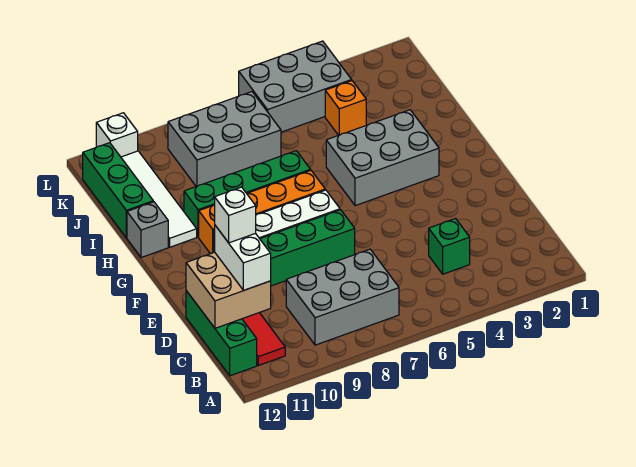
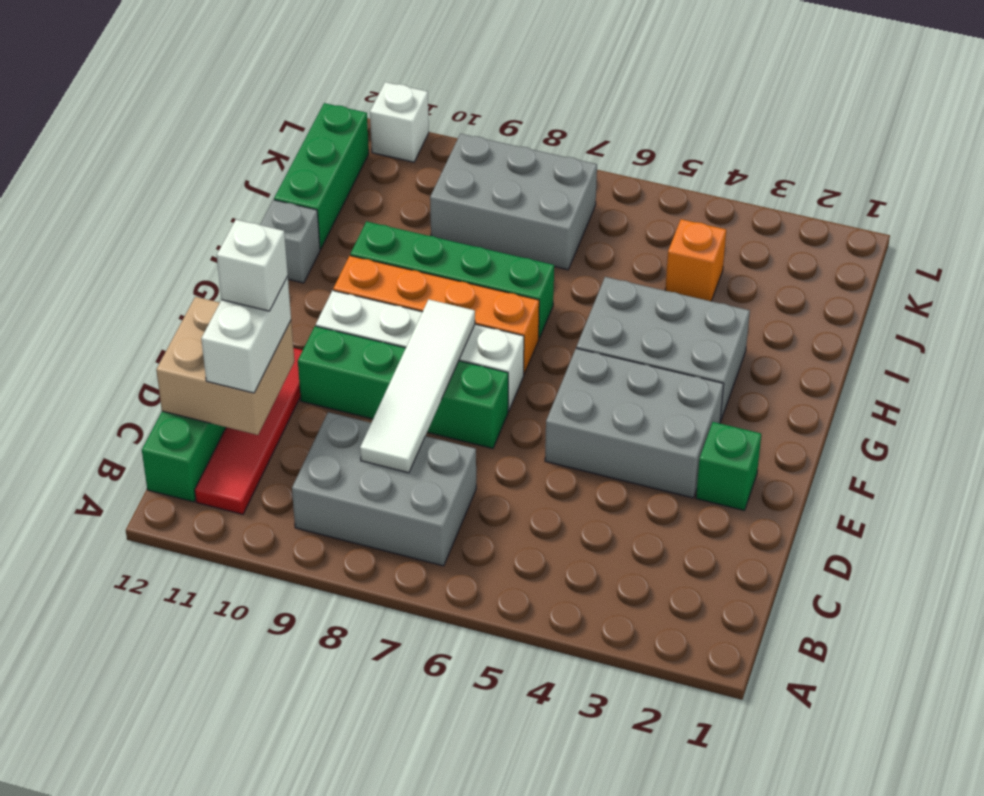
green brick C4 level 1 -> green brick E2 level 1
white tile H11:K11 level 1 -> white tile C8:F8 level 2
grey brick K4:L6 level 1 -> grey brick E3:F5 level 1

